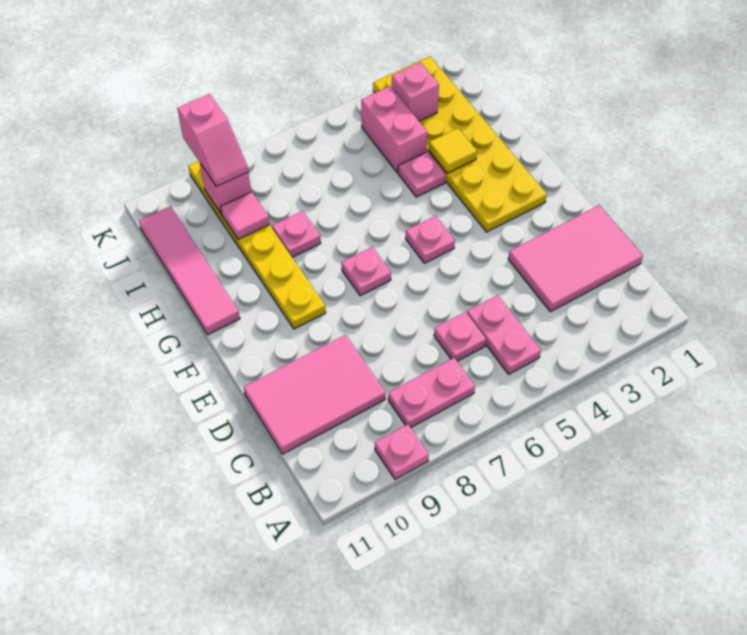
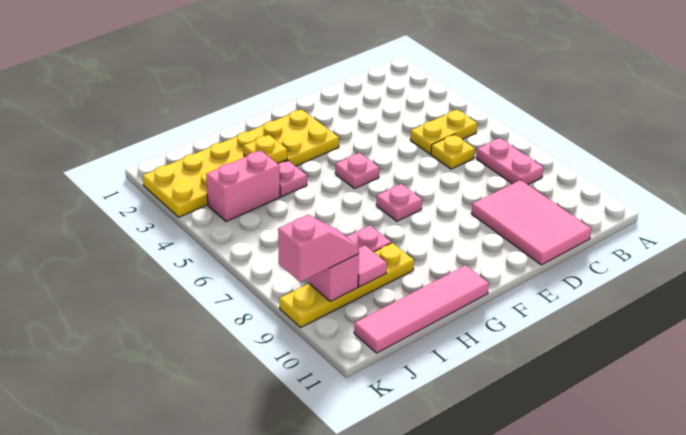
pink plate A9 level 1 -> none
pink plate B5:C5 level 1 -> yellow plate B5:C5 level 1
pink tile C1:D3 level 1 -> none
pink plate C6 level 1 -> yellow plate C6 level 1
yellow plate F9:K9 level 1 -> yellow plate H9:K9 level 1
yellow tile H3 level 2 -> yellow plate H3 level 2
pink brick J3 level 2 -> none

